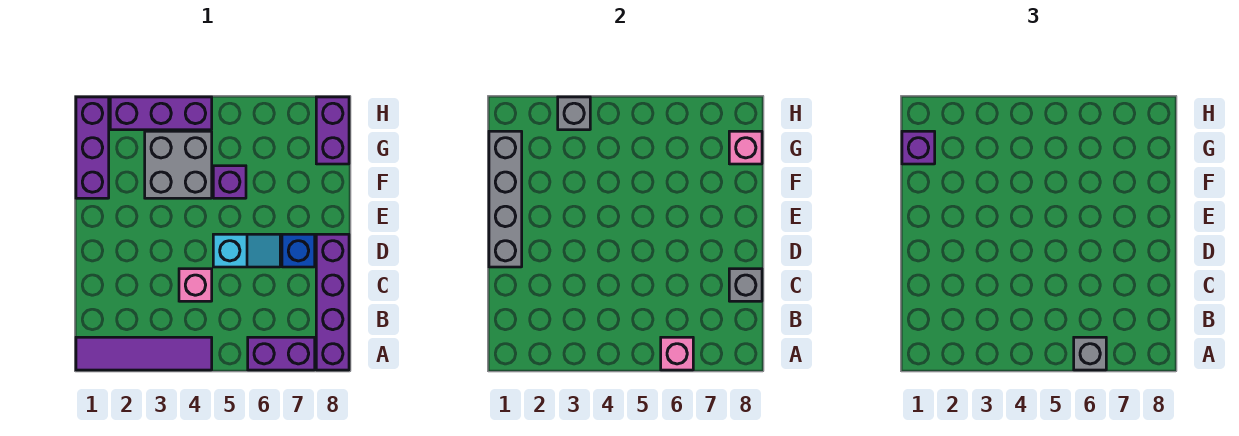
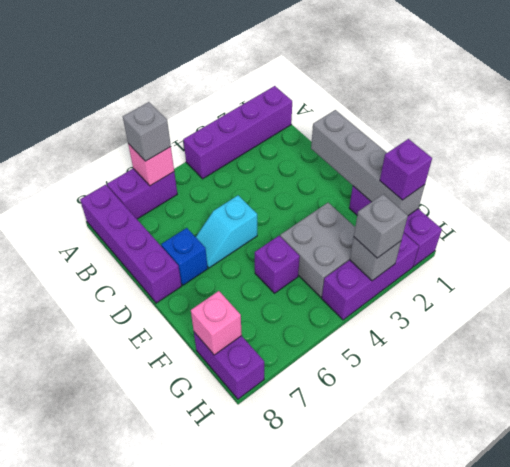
purple tile A1:A4 level 1 -> purple brick A1:A4 level 1
pink brick C4 level 1 -> none
grey brick C8 level 2 -> grey brick H3 level 3

